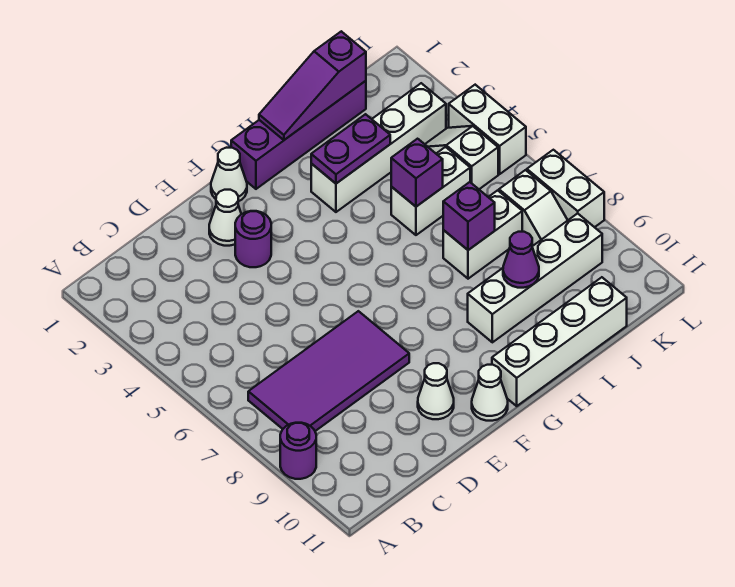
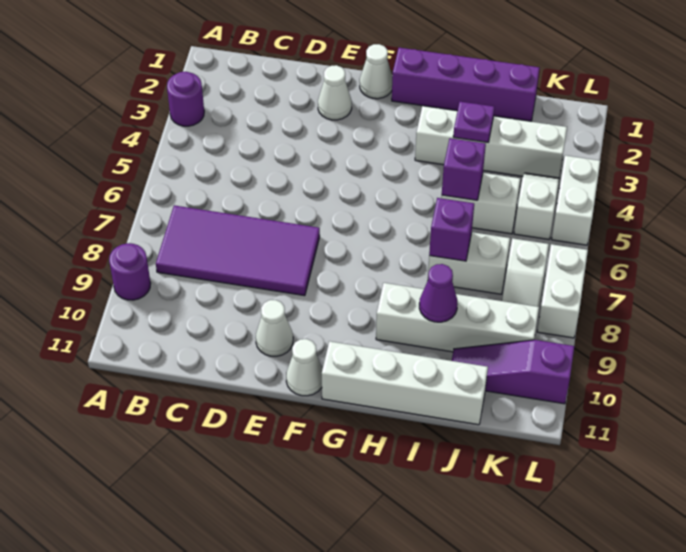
purple round brick E3 level 1 -> purple round brick A3 level 1
purple slope H1:J1 level 2 top J -> purple slope J10:L10 level 1 top L
purple plate H3:I3 level 2 -> purple plate I3 level 2

